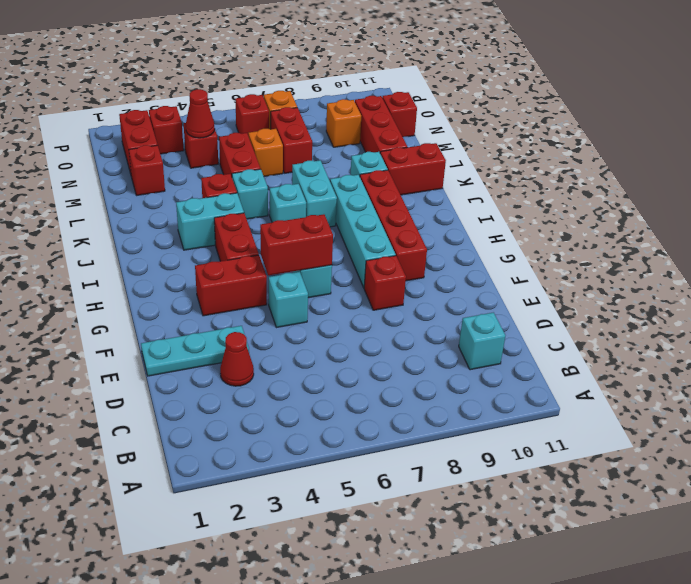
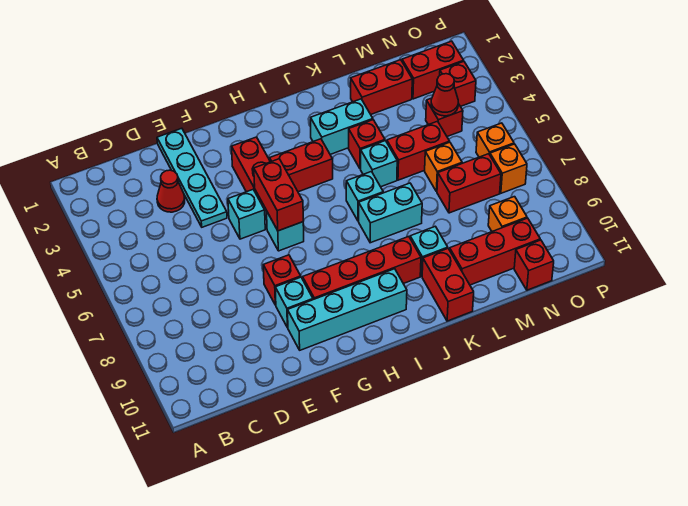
cyan brick C10 level 1 -> cyan brick F9 level 1
cyan plate E1:E3 level 1 -> cyan plate E1:E4 level 1
cyan brick G8:J8 level 1 -> cyan brick F10:I10 level 1
cyan brick J3:J4 level 1 -> cyan brick J3:K3 level 1
red brick M2 level 1 -> red brick L2:M2 level 1
red brick O6 level 1 -> orange brick O6 level 1

